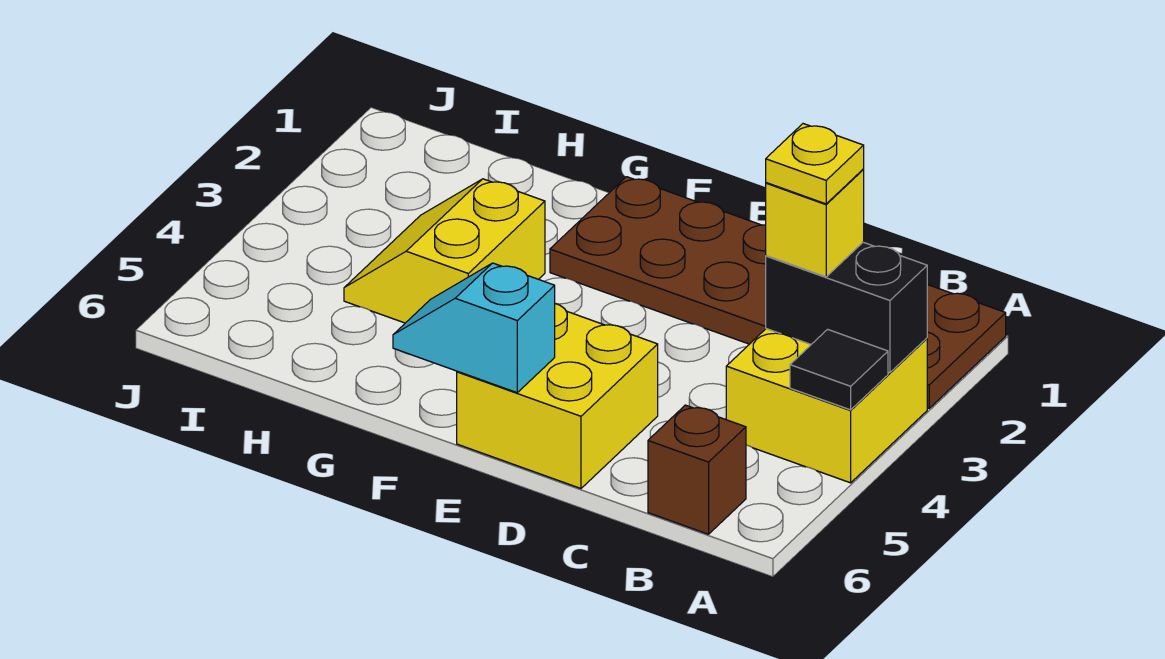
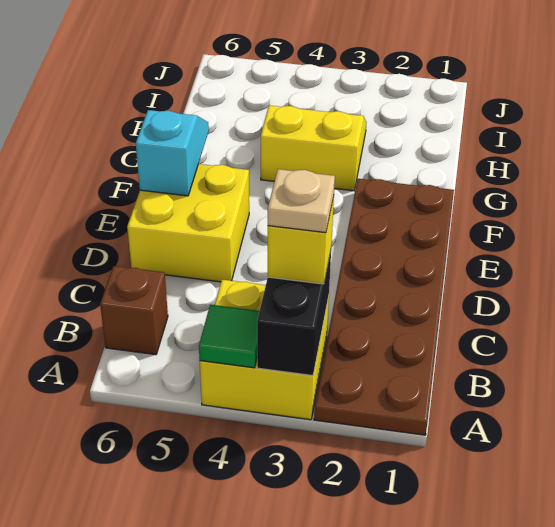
black tile A4 level 2 -> green tile A4 level 2
yellow plate B3 level 4 -> tan plate B3 level 4

